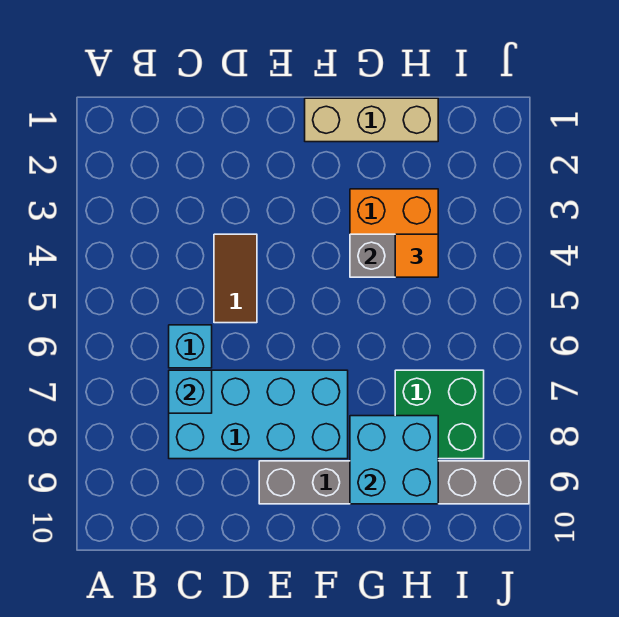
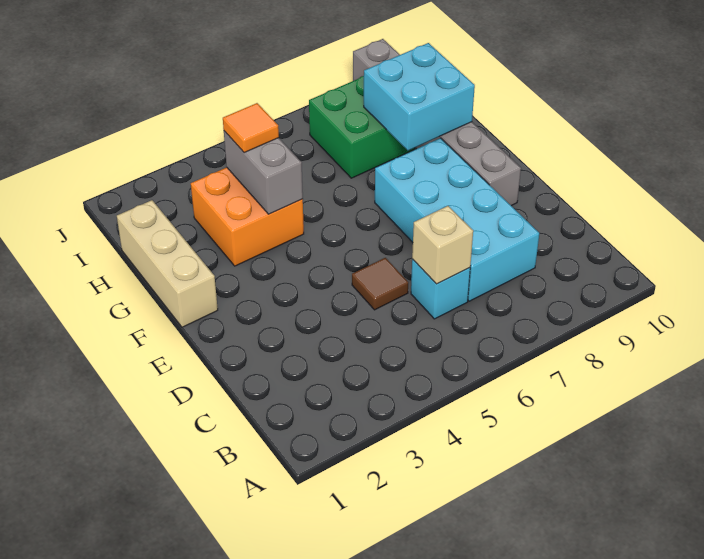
none -> tan brick C6 level 2
cyan brick C7 level 2 -> none
brown tile D4:D5 level 1 -> brown tile D5 level 1

